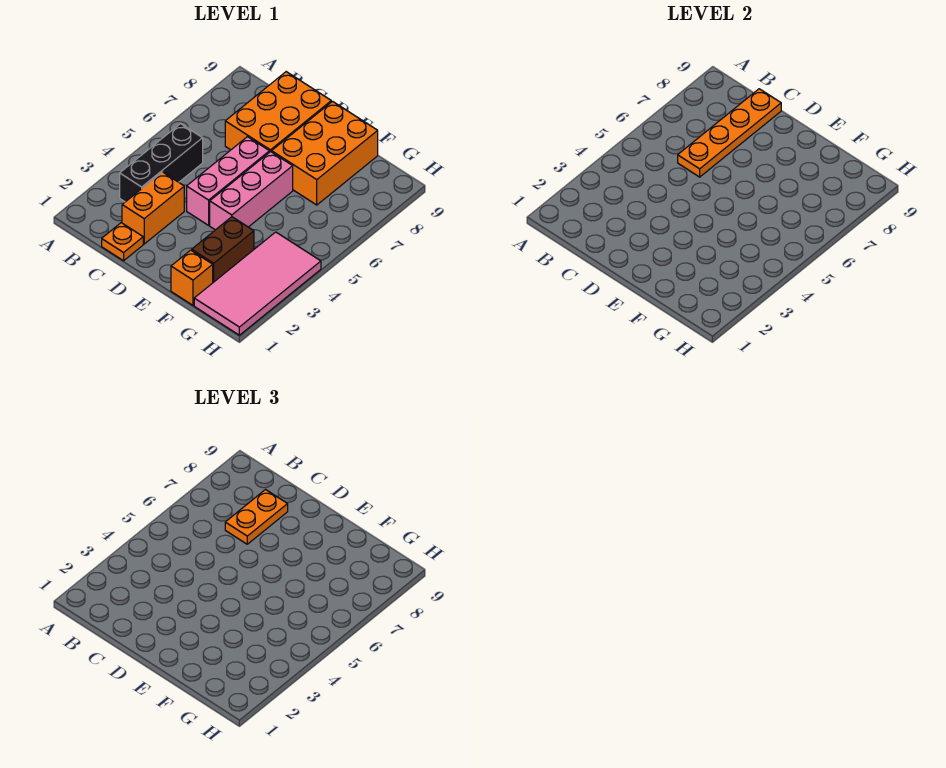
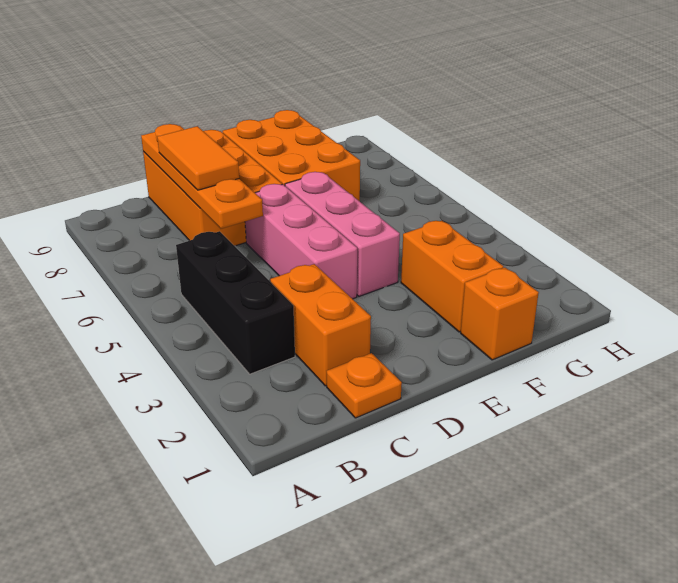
orange plate C7:C8 level 3 -> orange tile C7:C8 level 3
brown brick F2:F3 level 1 -> orange brick F2:F3 level 1
pink tile G1:H4 level 1 -> none

